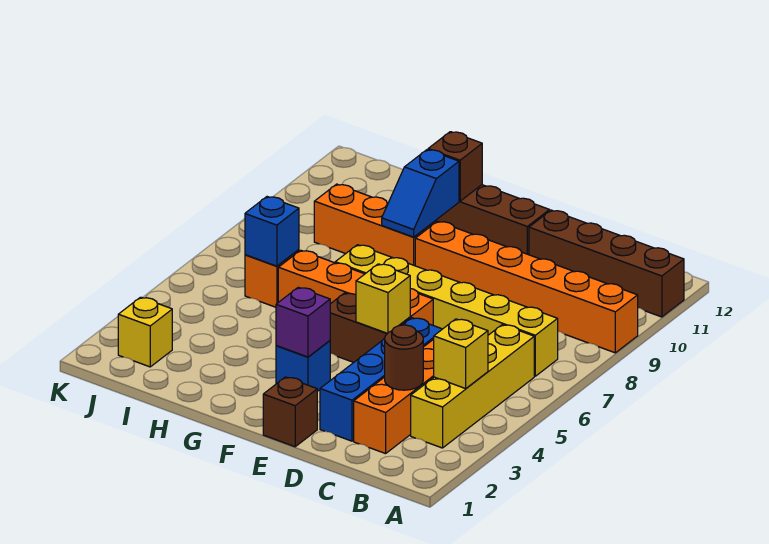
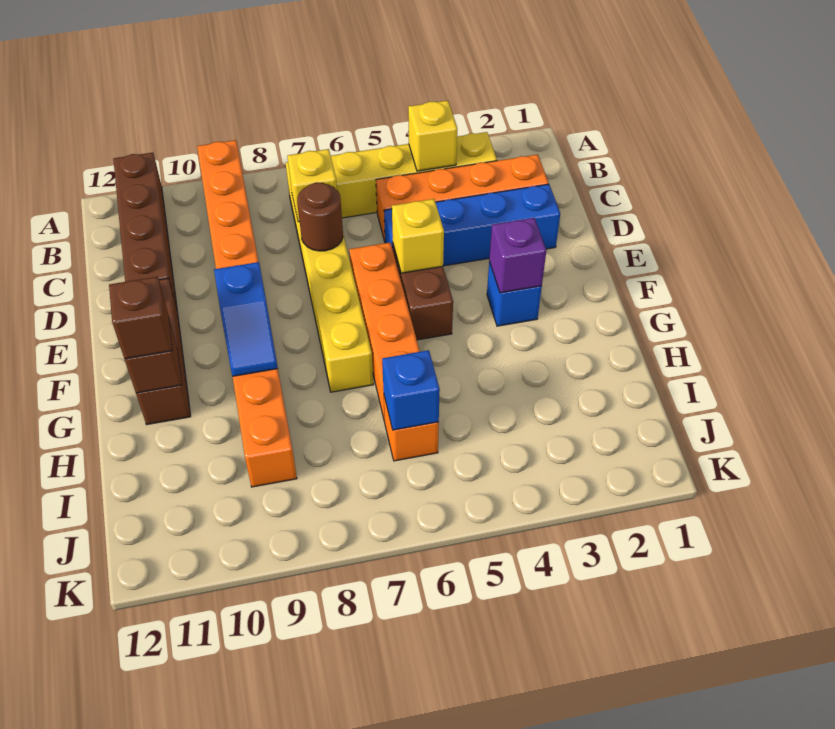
brown round brick C3 level 2 -> brown round brick D7 level 2
brown brick E1 level 1 -> brown brick G11 level 3
blue slope G9:G10 level 2 top 10 -> blue slope F9:G9 level 2 top F
yellow brick J2 level 1 -> yellow brick C7 level 2

